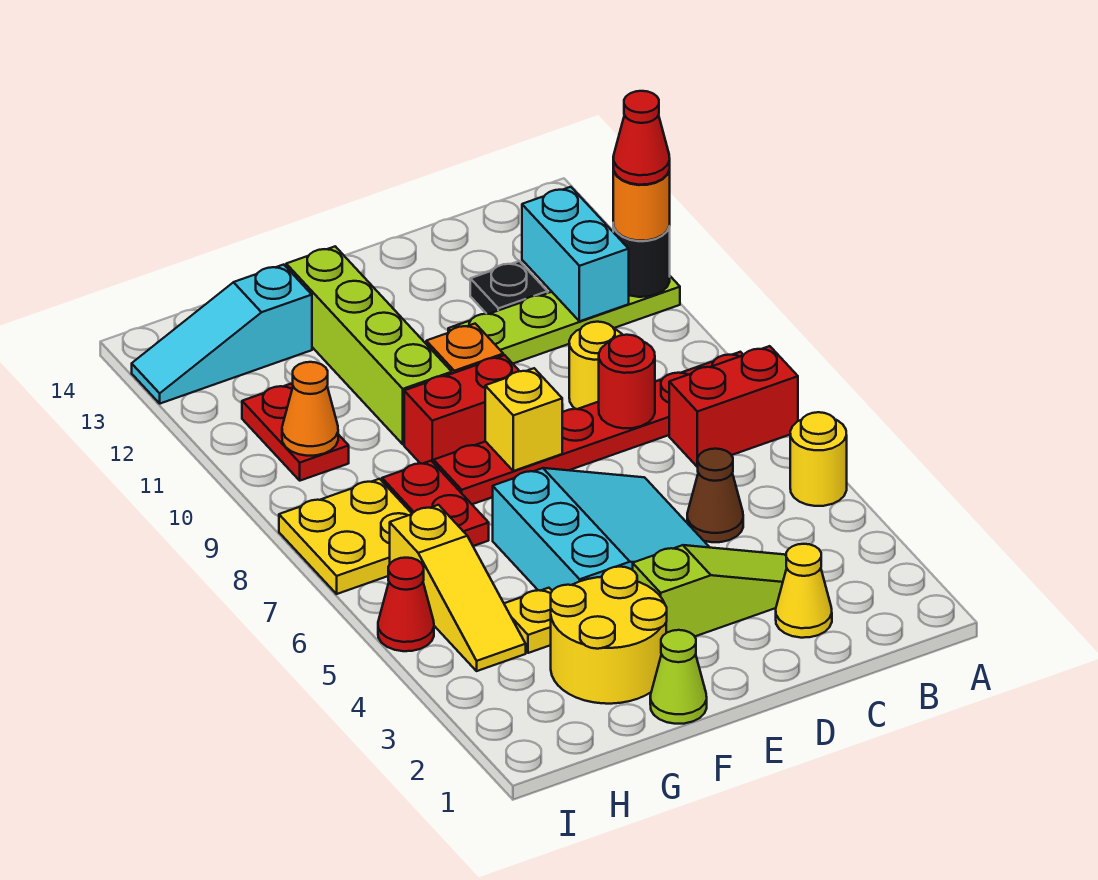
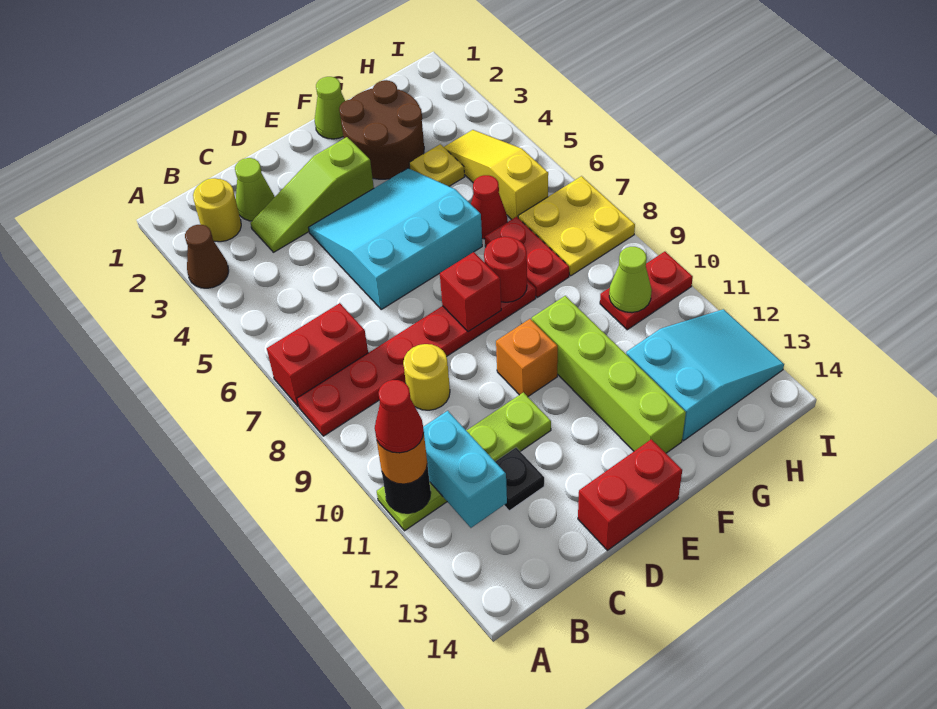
yellow round brick A5 level 1 -> yellow round brick B2 level 1
yellow cone C2 level 1 -> lime cone C2 level 1
brown cone C5 level 1 -> brown cone A3 level 1
red round brick C8 level 2 -> red round brick F8 level 2
cyan slope D4:F6 level 1 top F -> cyan slope D4:F6 level 1 top 6
yellow brick E8 level 2 -> red brick E8 level 2
red brick E9:F9 level 1 -> red brick D14:E14 level 1
yellow round brick F2:G3 level 1 -> brown round brick F2:G3 level 1
cyan slope G13:I13 level 1 top G -> cyan slope G12:I13 level 1 top G
red plate H10:H11 level 1 -> red plate H10:I10 level 1
orange cone H10 level 2 -> lime cone H10 level 2
red cone I5 level 1 -> red cone G6 level 1

